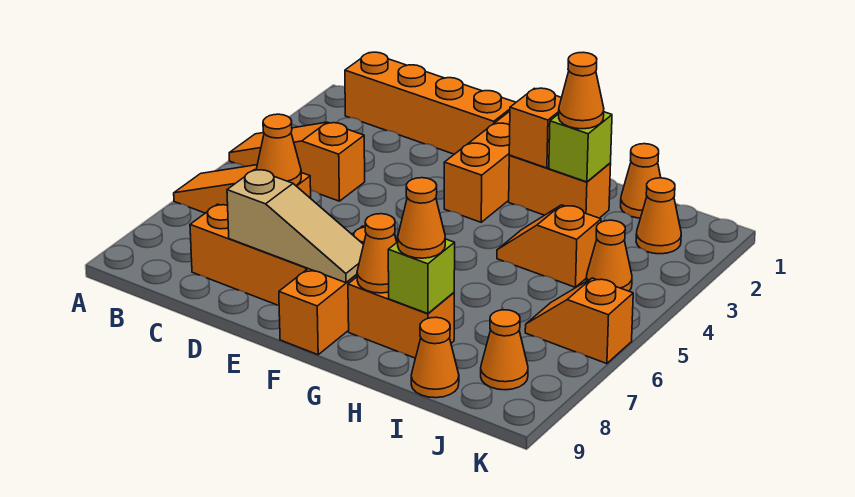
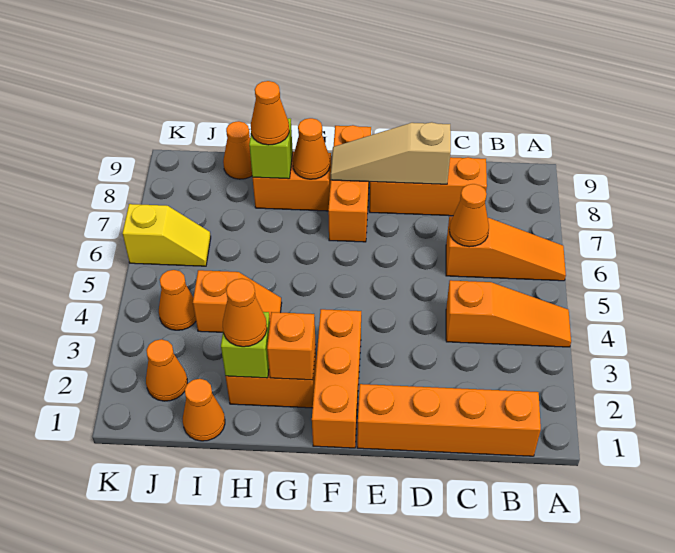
orange slope J6:K6 level 1 top K -> yellow slope J6:K6 level 1 top K
orange cone J8 level 1 -> none

